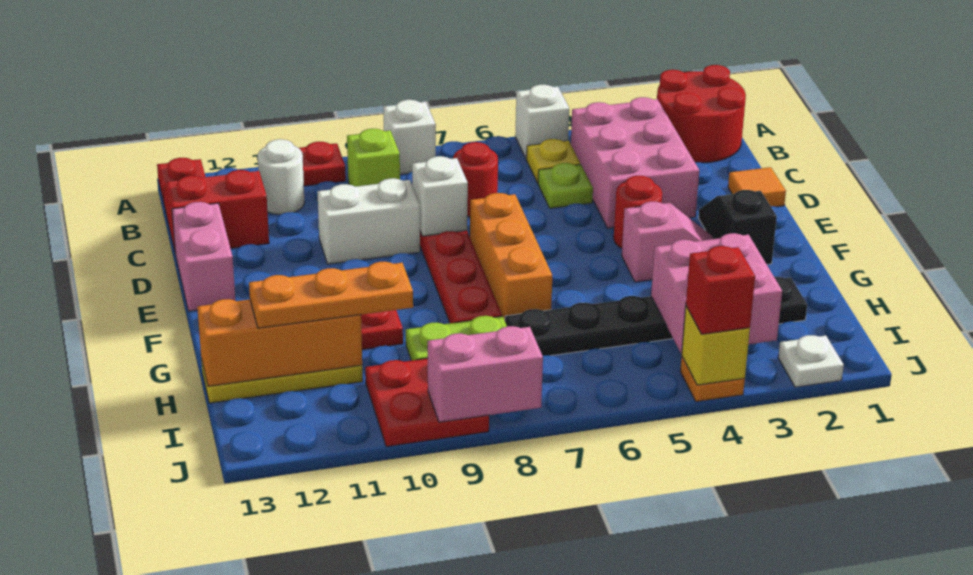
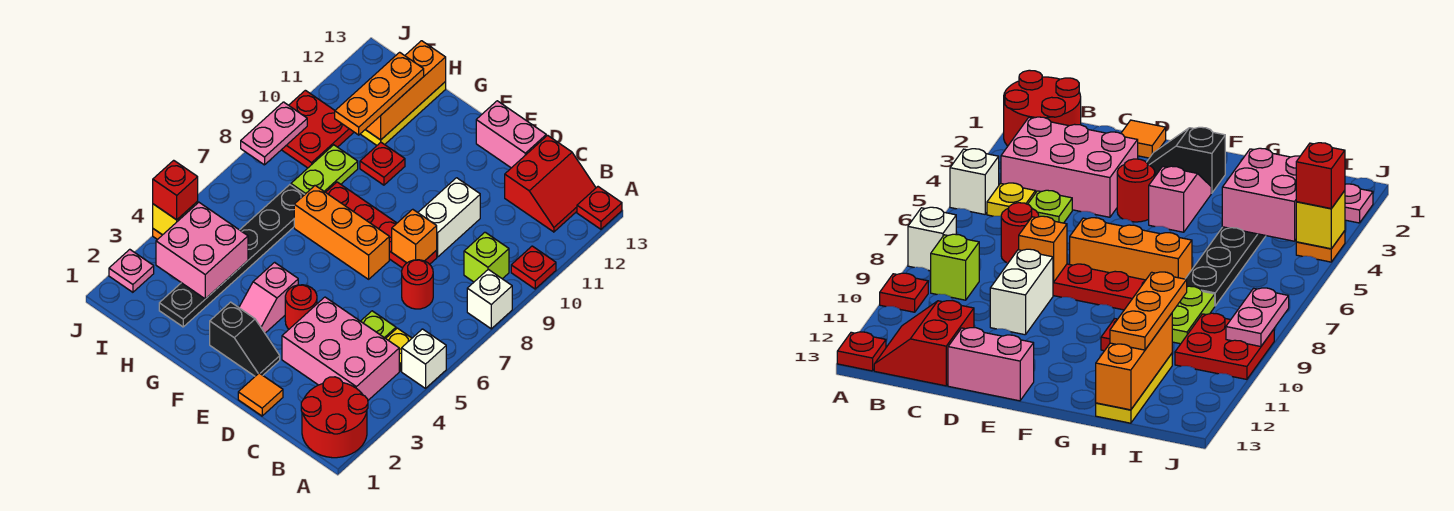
white round brick B11 level 1 -> none
white brick D8 level 2 -> orange brick D8 level 2
white plate J2 level 1 -> pink plate J2 level 1
pink brick J8:J9 level 2 -> pink plate J8:J9 level 2

